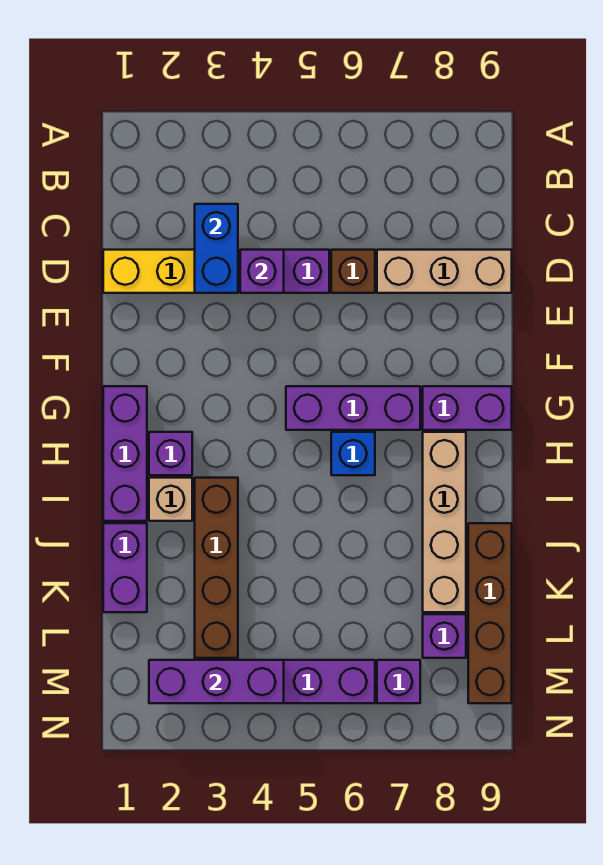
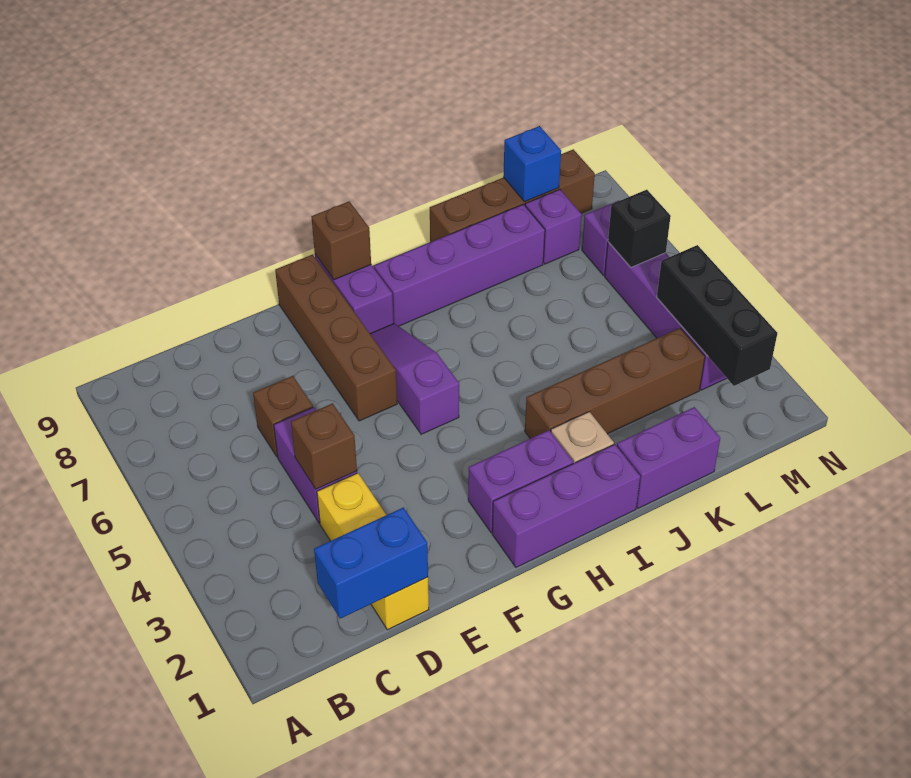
blue brick C3:D3 level 2 -> blue brick C1:D1 level 2
purple brick D4 level 2 -> brown brick D4 level 2
tan brick D7:D9 level 1 -> none
none -> brown brick F6:F9 level 1
purple brick G5:G7 level 1 -> purple slope G5:G7 level 1 top 5
none -> brown brick G9 level 2
purple brick H2 level 1 -> purple brick G2:H2 level 1
blue brick H6 level 1 -> blue brick L9 level 2
tan brick H8:K8 level 1 -> purple brick H8:K8 level 1
purple brick M2:M4 level 2 -> black brick M2:M4 level 2
none -> black brick M6 level 2

